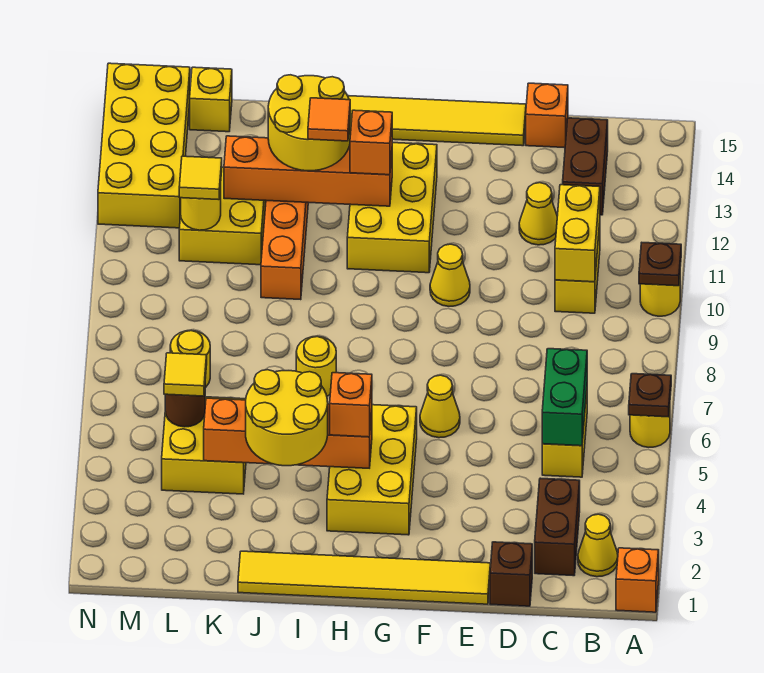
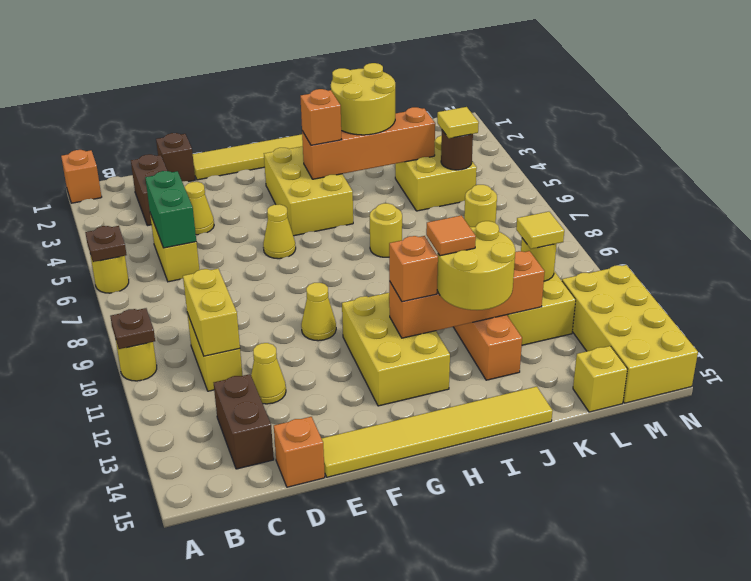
yellow cone B2 level 1 -> yellow cone D4 level 1

